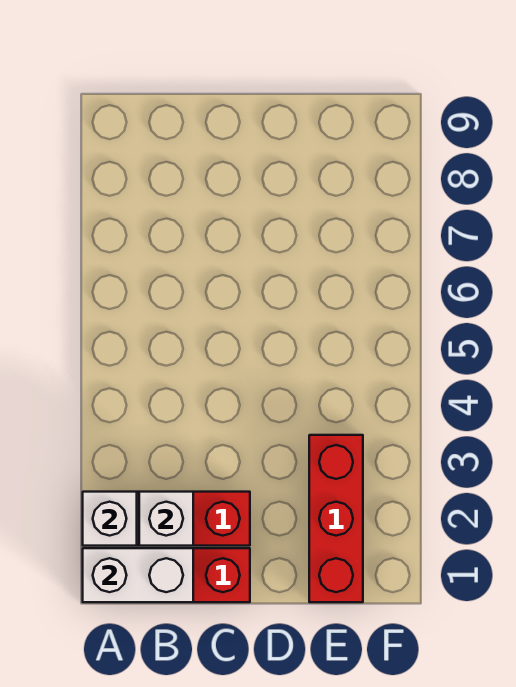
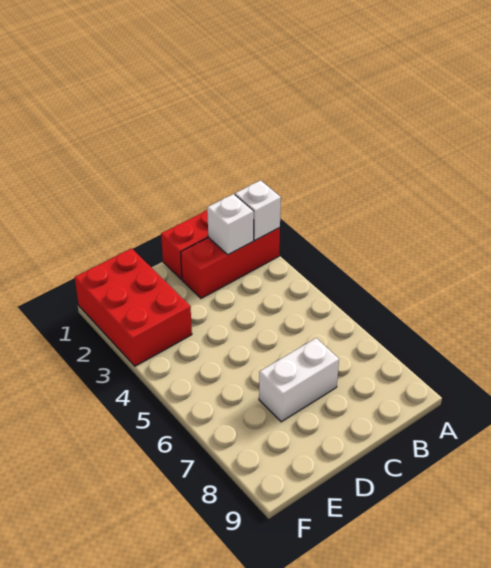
white brick A1:B1 level 2 -> white brick C7:D7 level 1
red brick E1:E3 level 1 -> red brick E1:F3 level 1

